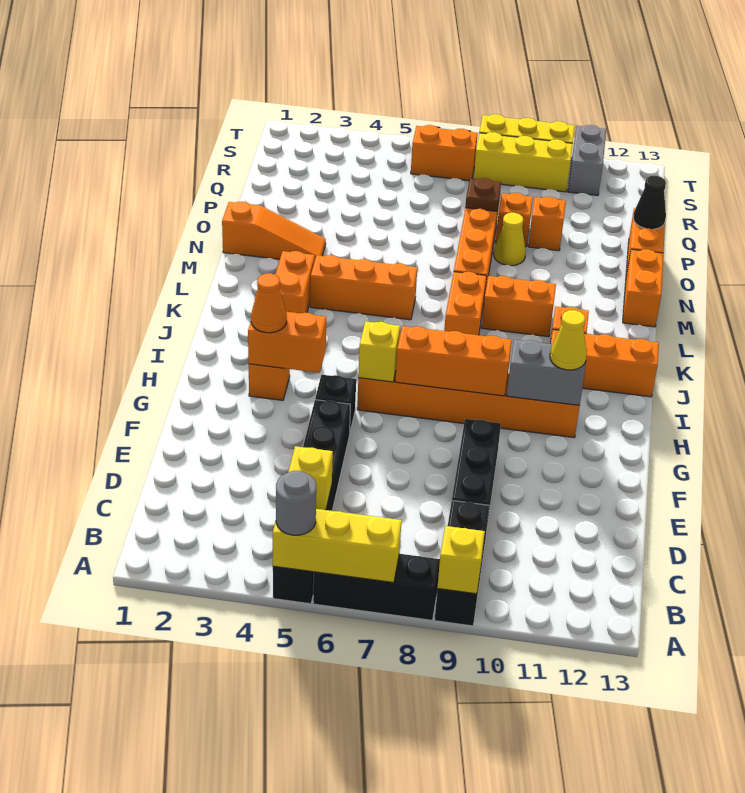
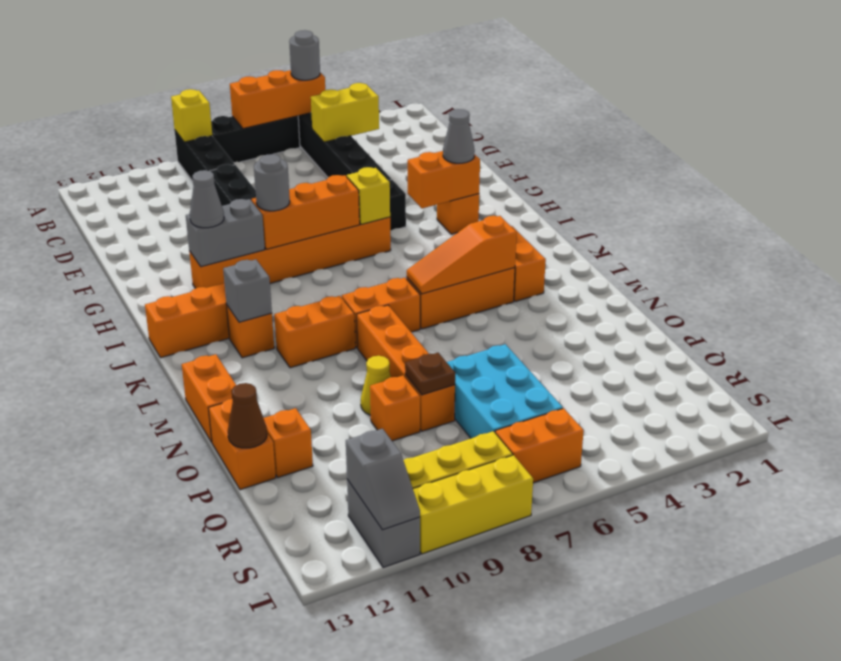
yellow brick A5:A7 level 2 -> orange brick A5:A7 level 2
yellow brick C5 level 2 -> yellow brick C4:C5 level 2
orange cone H3 level 3 -> grey cone H3 level 3
none -> grey round brick H9 level 3
yellow cone H11 level 3 -> grey cone H11 level 3
orange brick K8:L8 level 1 -> orange brick L7:L8 level 1
none -> grey brick K11 level 2
orange slope N1:N3 level 1 top 1 -> orange slope L4:L6 level 2 top 4
none -> cyan brick P6:R7 level 1
orange brick P10 level 1 -> orange brick P12 level 1
black cone P13 level 2 -> brown cone P13 level 2
none -> grey slope S11:T11 level 2 top S

